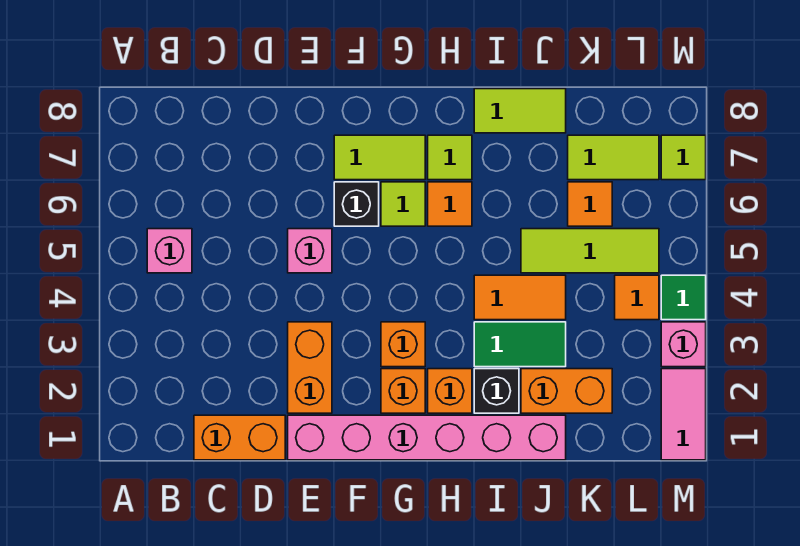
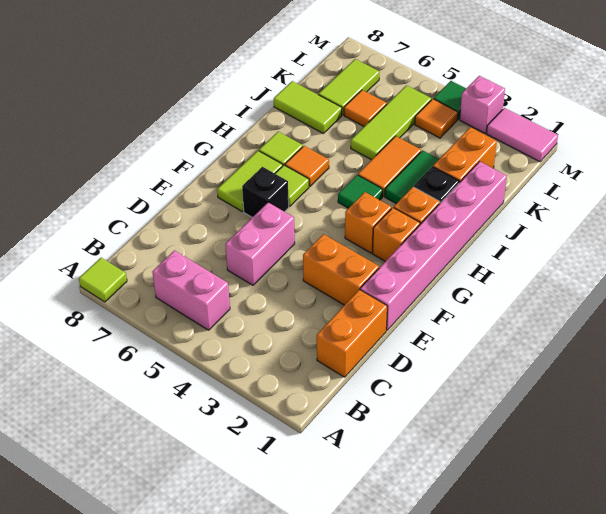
pink brick B5 level 1 -> pink brick B5:B6 level 1
pink brick E5 level 1 -> pink brick D5:E5 level 1
none -> green tile H4 level 1
lime tile I8:J8 level 1 -> lime tile J7:J8 level 1
lime tile M7 level 1 -> lime tile A8 level 1

